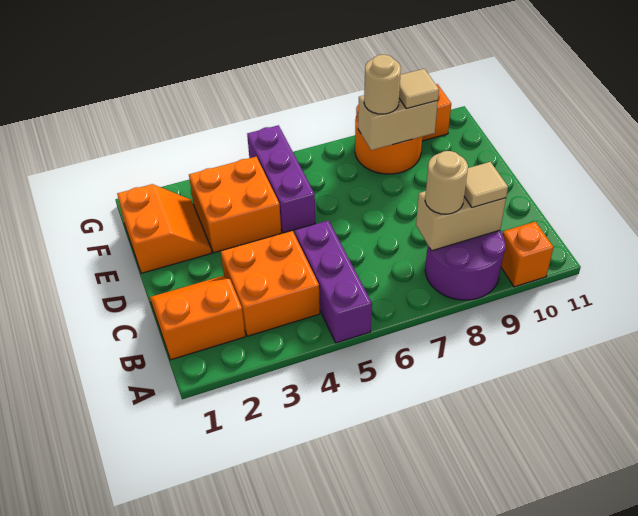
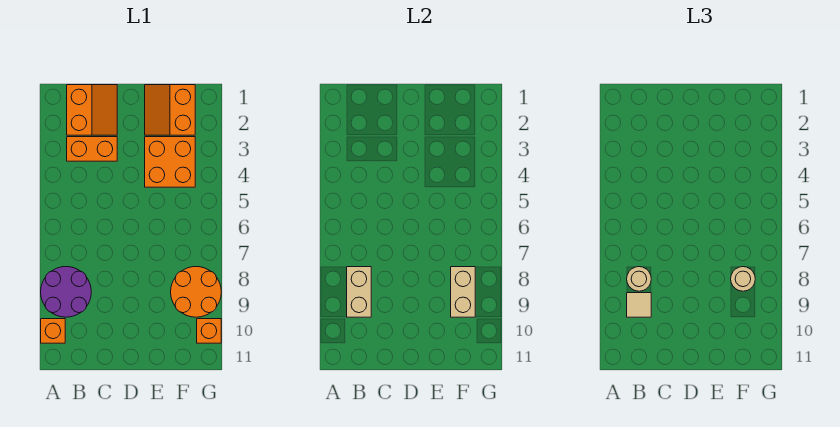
purple brick A5:C5 level 1 -> none
orange brick B3:C4 level 1 -> orange brick B3:C3 level 1
orange slope E1:F2 level 1 top 1 -> orange slope E1:F2 level 1 top F
purple brick E5:G5 level 1 -> none
tan tile F9 level 3 -> none

